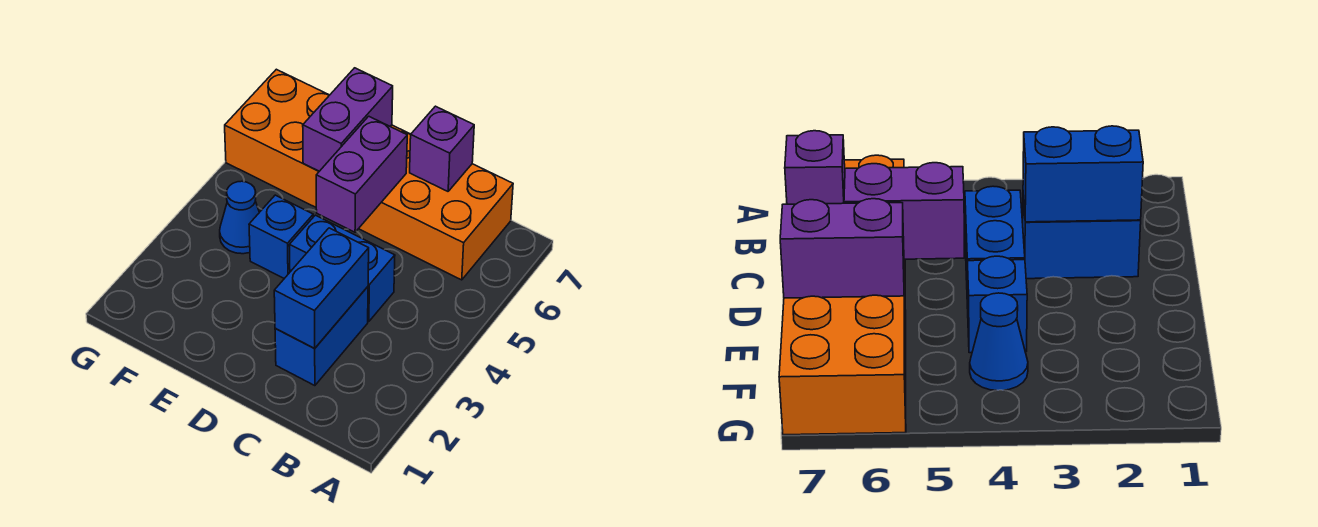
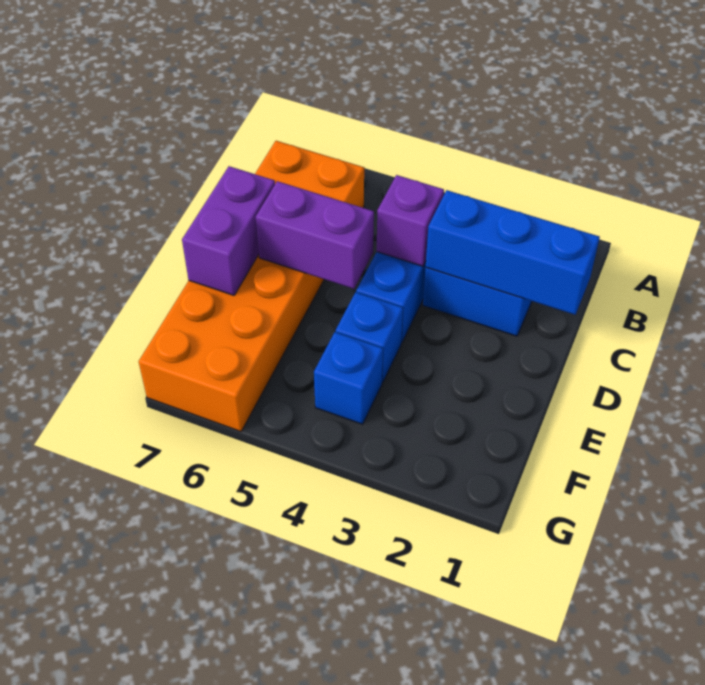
blue brick C2:C3 level 2 -> blue brick C1:C3 level 2
purple brick C7 level 2 -> purple brick C4 level 2
purple brick E6:E7 level 2 -> purple brick D7:E7 level 2
blue cone F4 level 1 -> blue brick F4 level 1

